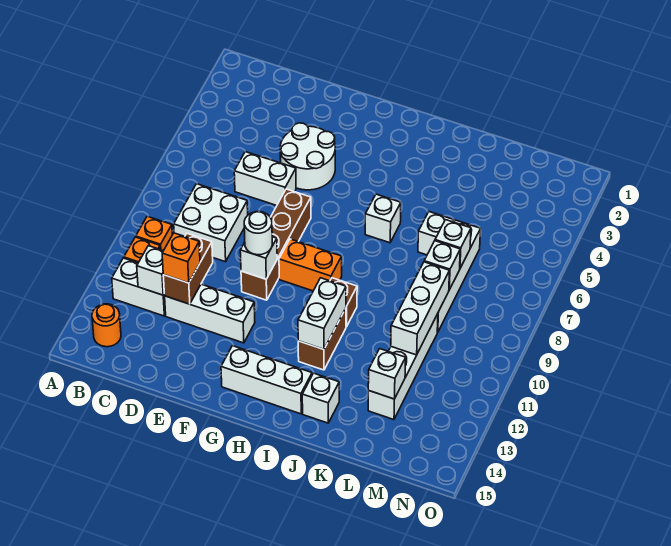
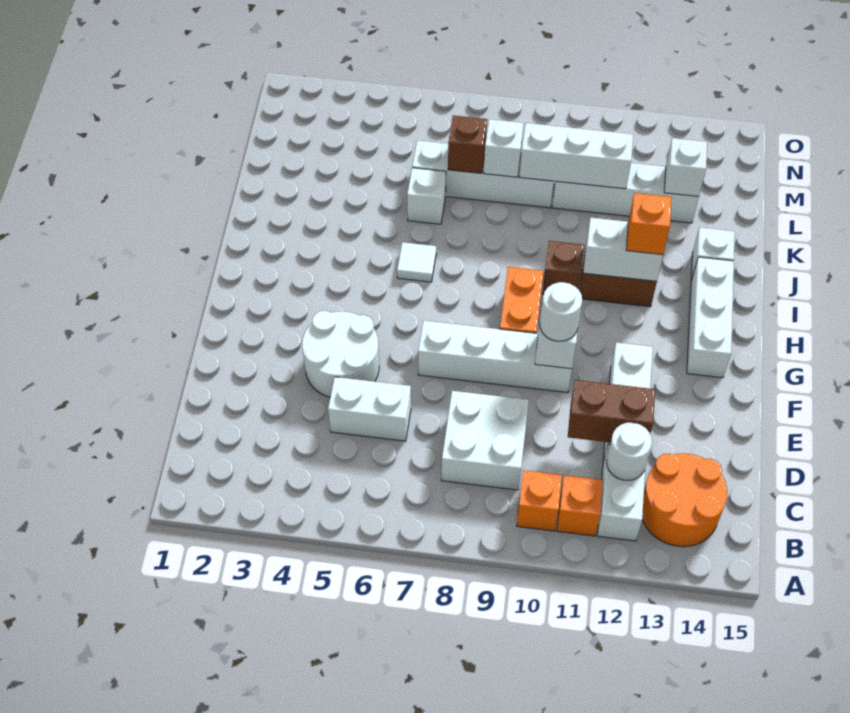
orange round brick B14 level 1 -> orange round brick B13:C14 level 1
white brick C12 level 2 -> white round brick C12 level 2
white brick D6:E6 level 1 -> white brick D5:D6 level 1
orange brick D12 level 3 -> orange brick I12 level 3
brown brick F7:F10 level 1 -> white brick F7:F10 level 1
white brick I6 level 1 -> white tile I6 level 1
white brick L7 level 2 -> brown brick L7 level 2

